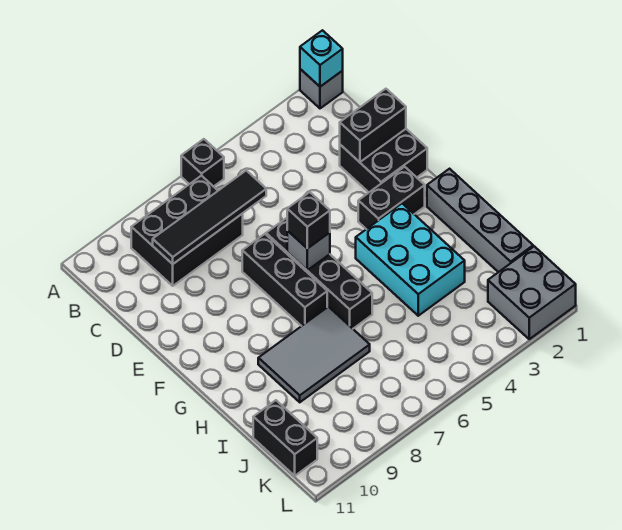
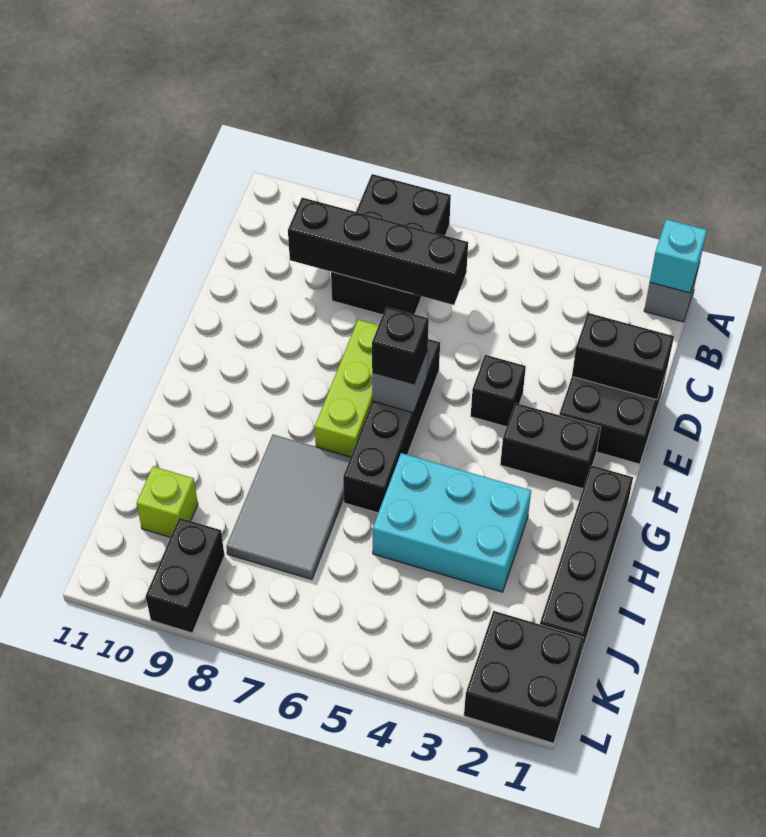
black brick A6 level 1 -> black brick E4 level 1
black brick B7:C9 level 1 -> black brick A7:C8 level 1
black tile C6:C9 level 2 -> black brick C6:C9 level 2
black brick E7:G7 level 1 -> lime brick E7:G7 level 1
grey brick G1:J1 level 1 -> black brick G1:J1 level 1
cyan brick G3:I4 level 1 -> cyan brick H3:I5 level 1
grey tile H7:I9 level 1 -> grey tile H7:J8 level 1
none -> lime brick J10 level 1
black brick J11:K11 level 1 -> black brick K9:L9 level 1
grey brick K1:L2 level 1 -> black brick K1:L2 level 1

